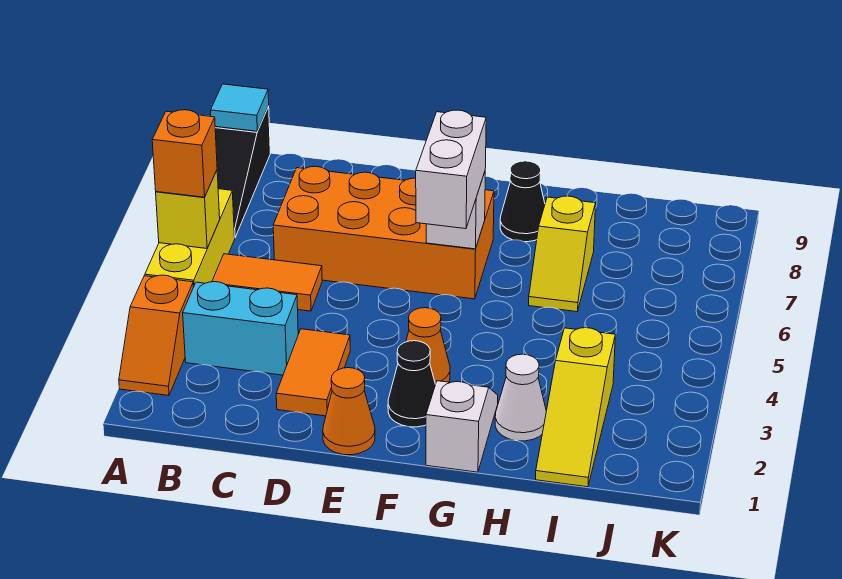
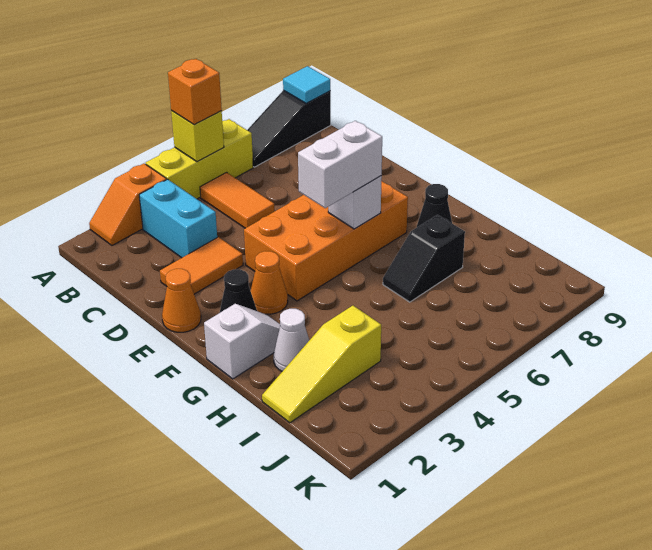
orange brick C6:F7 level 1 -> orange brick E4:F7 level 1
yellow slope H6:H7 level 1 top 7 -> black slope H6:H7 level 1 top 7

